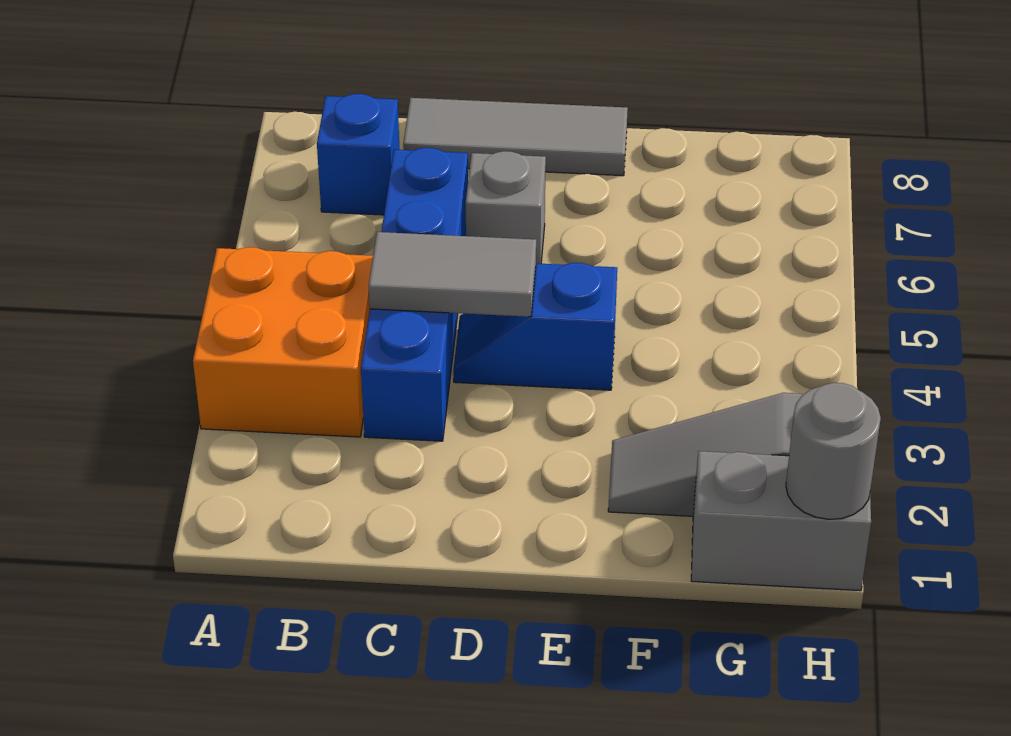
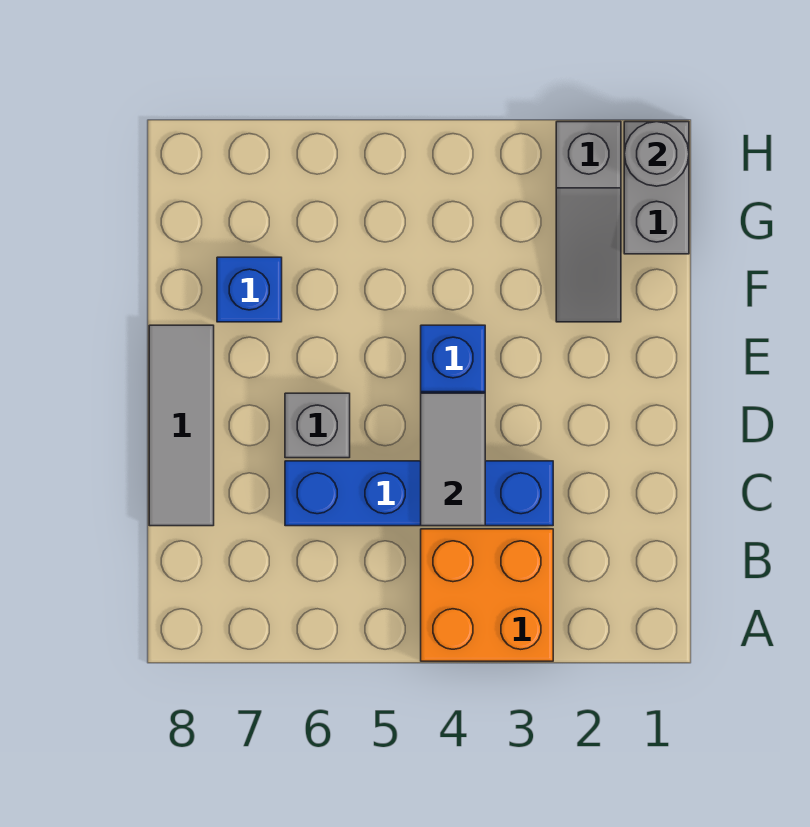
blue brick B7 level 1 -> blue brick F7 level 1

